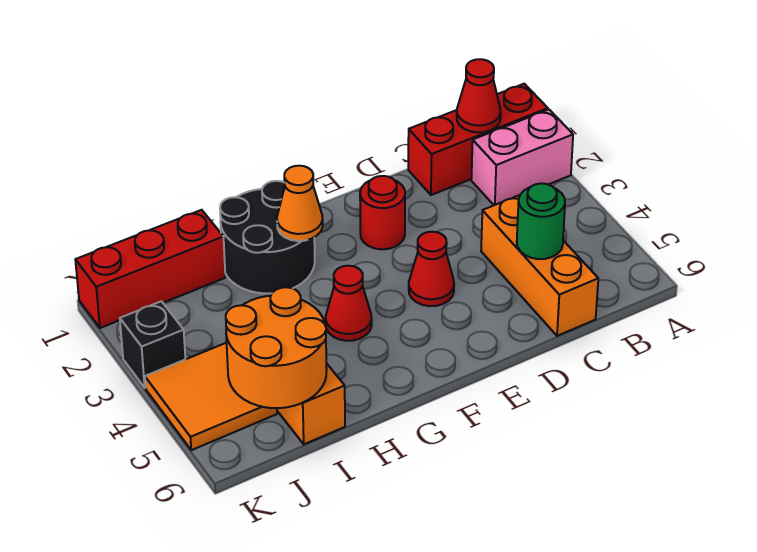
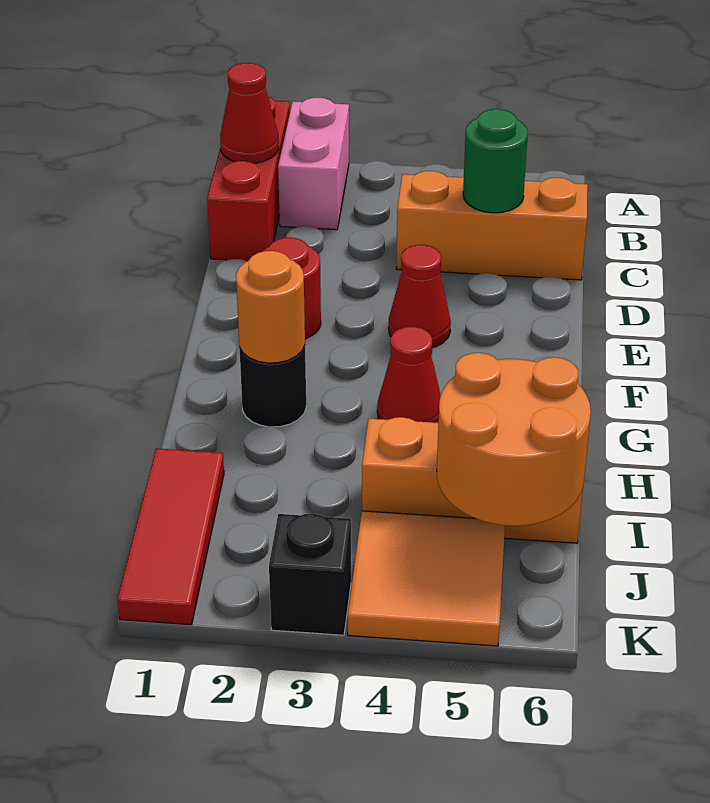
black round brick G1:H2 level 1 -> black round brick G2 level 1
orange cone G2 level 2 -> orange round brick G2 level 2
red brick I1:K1 level 1 -> red tile I1:K1 level 1

